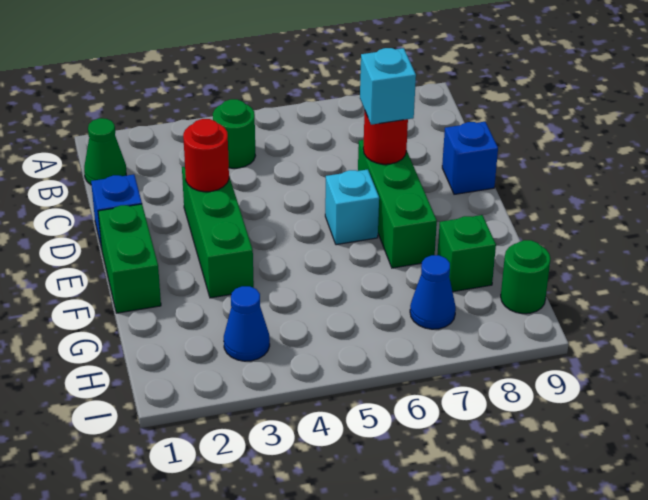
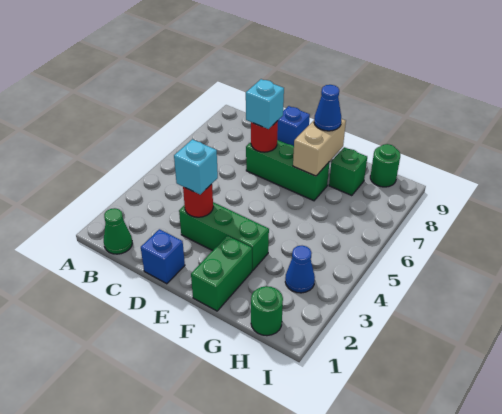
green round brick B4 level 1 -> green round brick H1 level 1
green brick E1:F1 level 1 -> green brick F1:F2 level 1
cyan brick E6 level 1 -> cyan brick D3 level 3
none -> tan brick F7:F8 level 2
blue cone H7 level 1 -> blue cone F8 level 3

